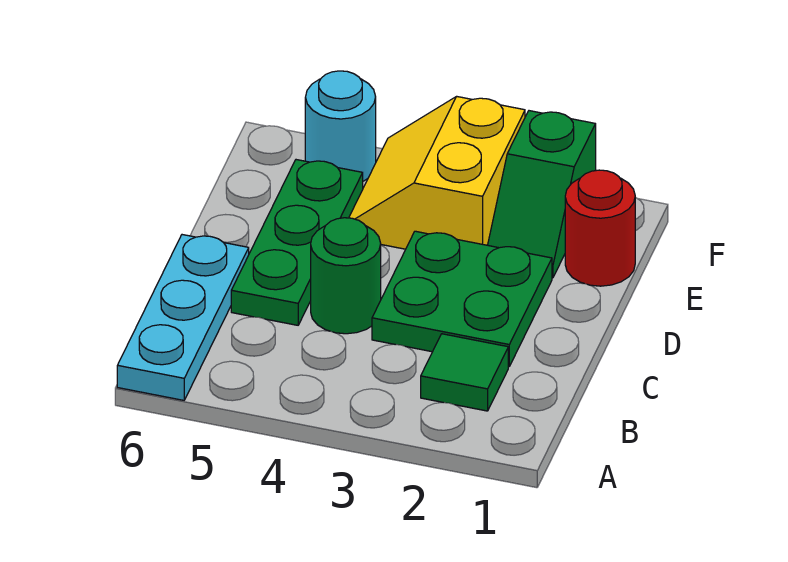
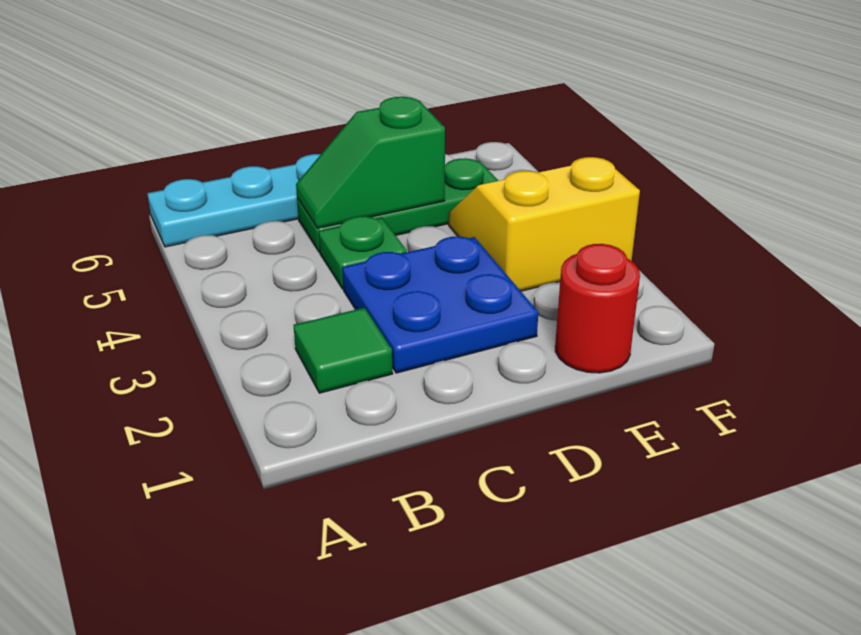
green plate C2:D3 level 1 -> blue plate C2:D3 level 1
green round brick C4 level 1 -> green plate C4 level 1
green slope E2:F2 level 1 top F -> green slope C5:D5 level 2 top D
cyan round brick F5 level 1 -> none

